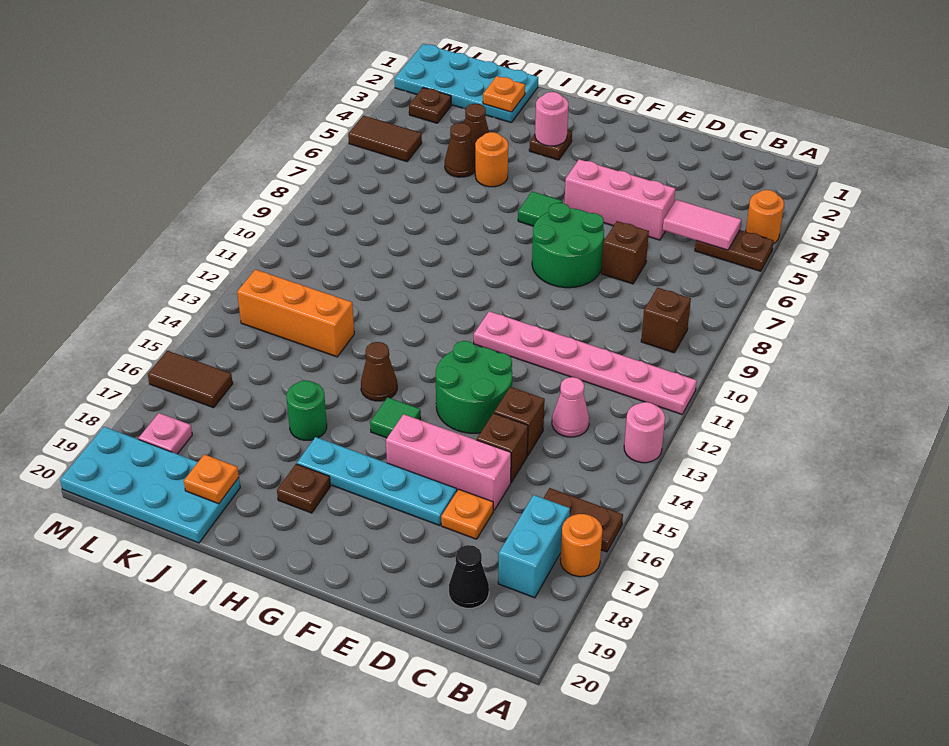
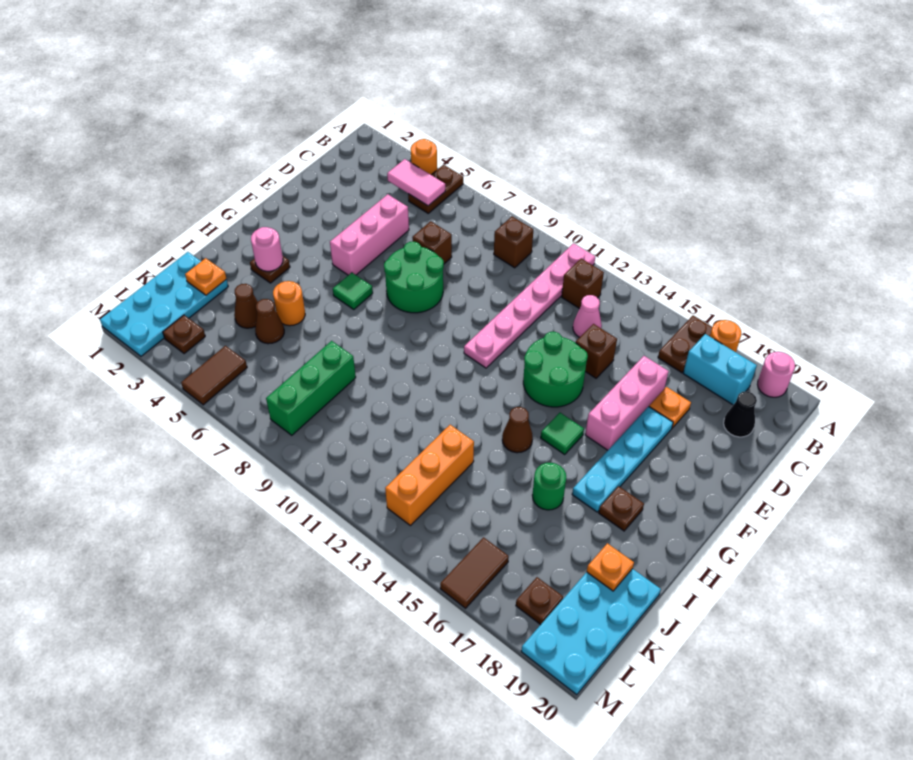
pink round brick A13 level 1 -> pink round brick A19 level 1
pink tile B5:C5 level 2 -> pink tile B4:B5 level 2
brown brick D15 level 1 -> brown brick B12 level 1
none -> green brick J8:L8 level 1
pink plate L18 level 1 -> brown plate L18 level 1

